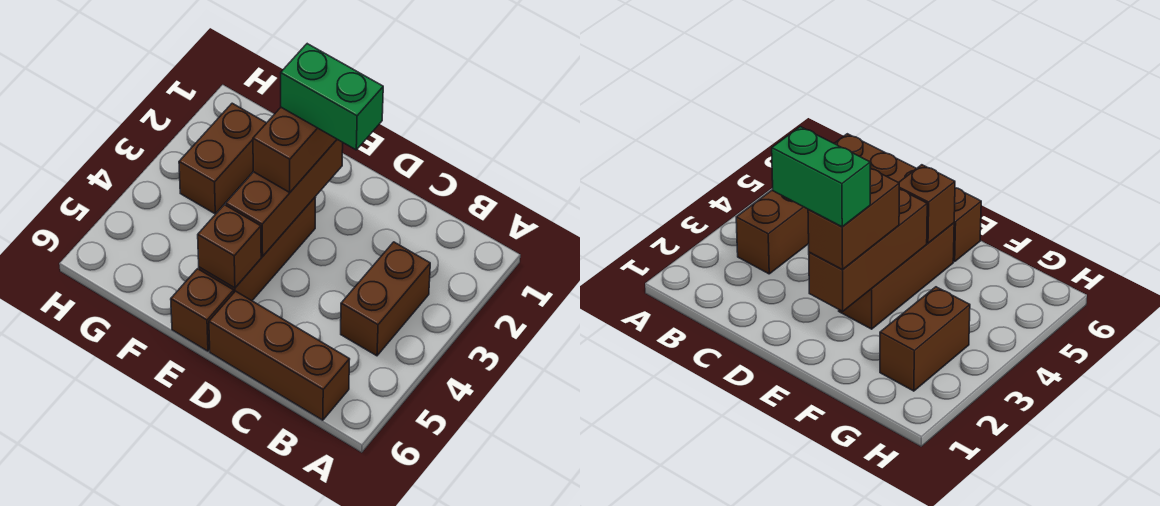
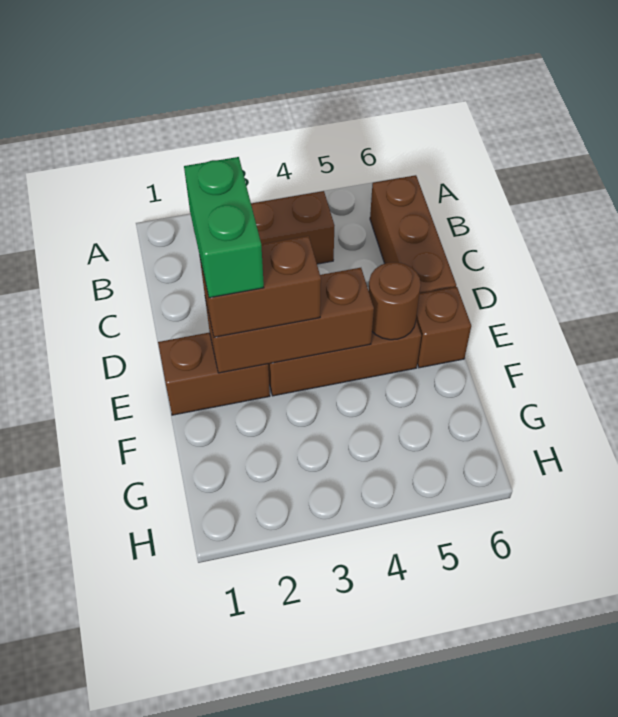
brown brick E5 level 2 -> brown round brick E5 level 2
brown brick G2:G3 level 1 -> brown brick E1:E2 level 1

